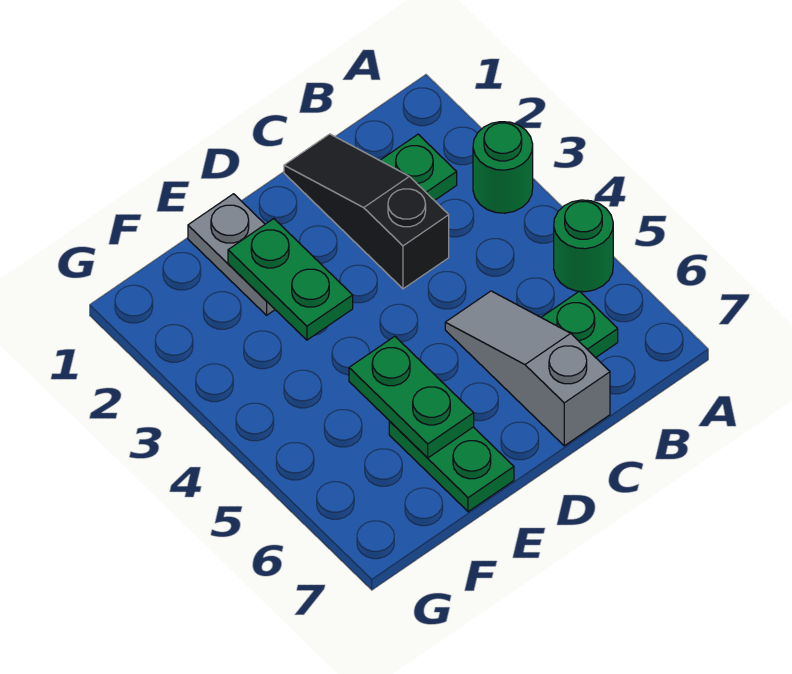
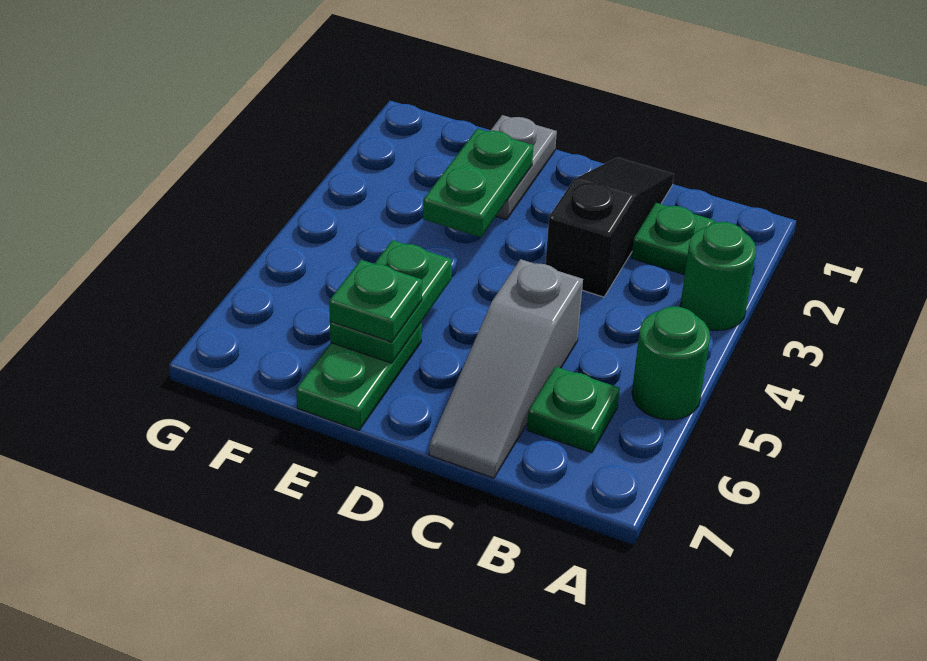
grey slope C5:C7 level 1 top 7 -> grey slope C5:C7 level 1 top 5
none -> green plate E6 level 3

